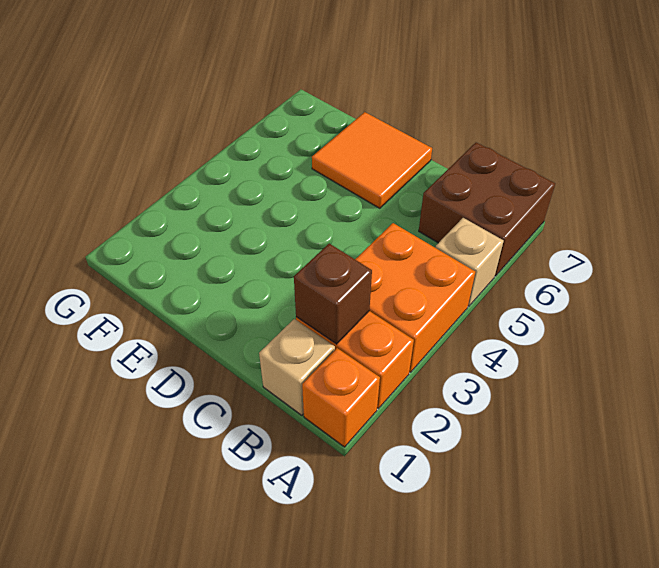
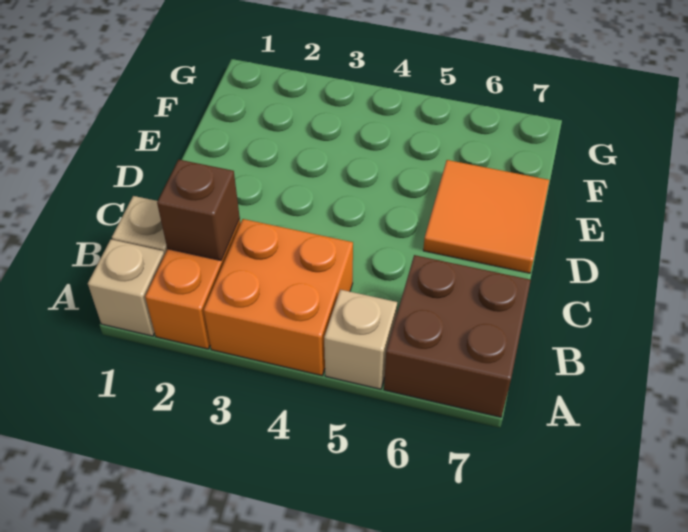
orange brick A1 level 1 -> tan brick A1 level 1

